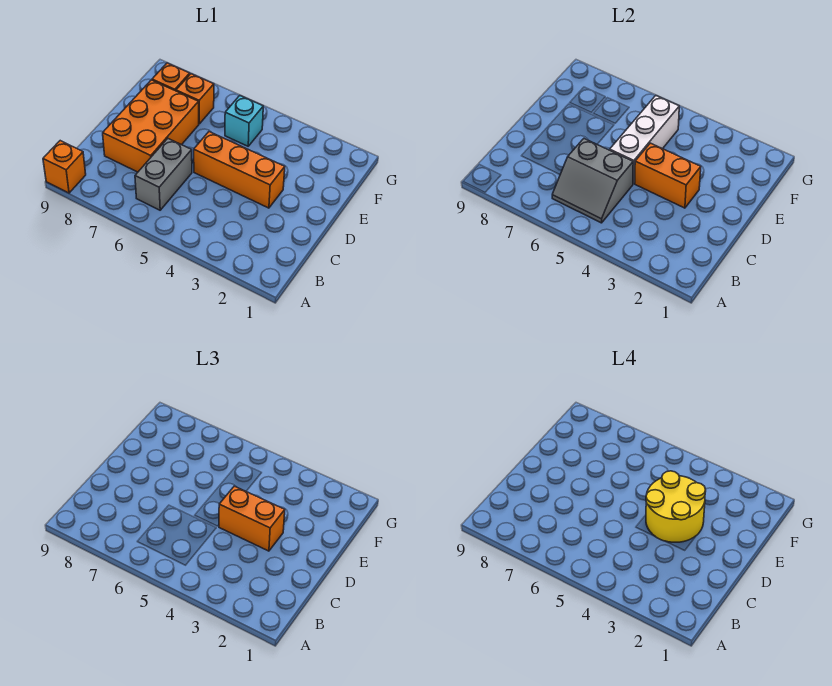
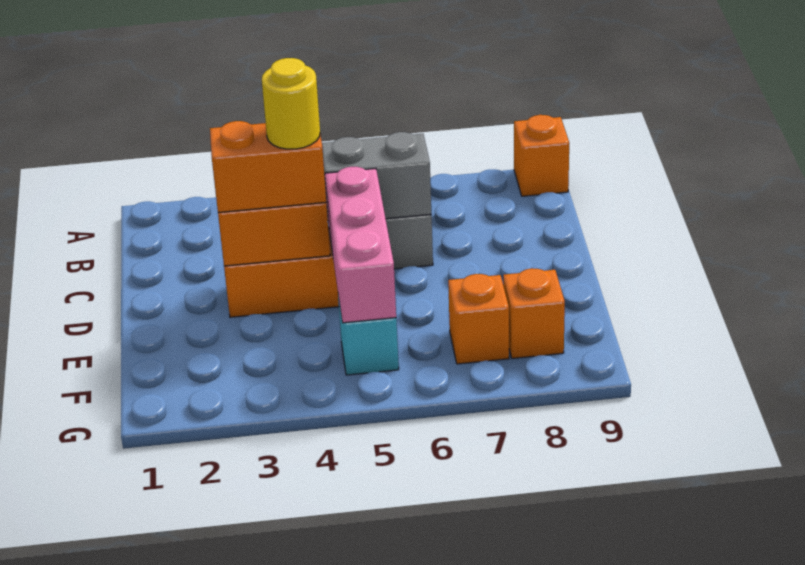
orange brick C7:E8 level 1 -> none
yellow round brick D3:E4 level 4 -> yellow round brick D4 level 4
white brick D5:F5 level 2 -> pink brick D5:F5 level 2

